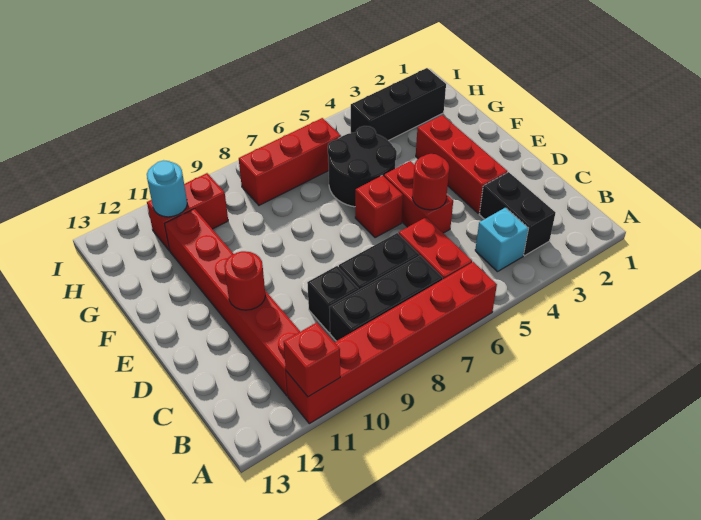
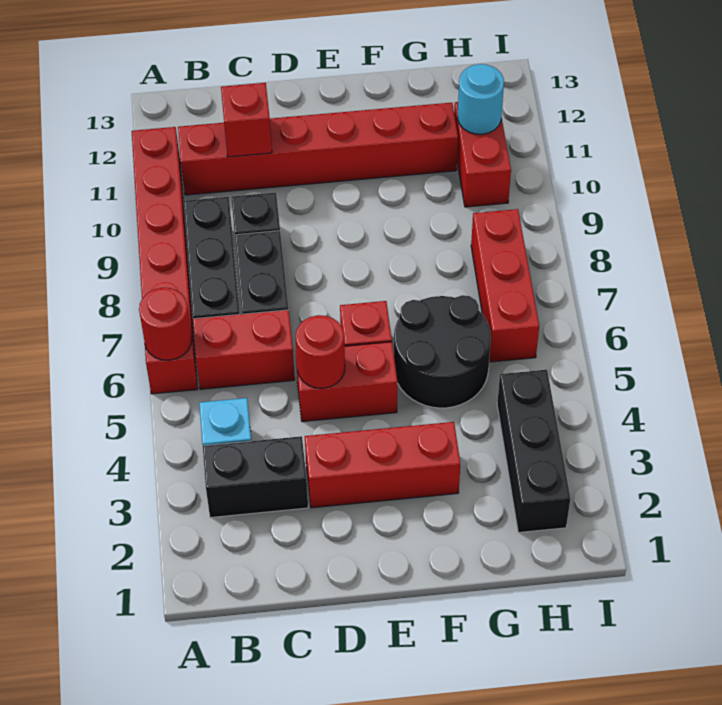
red brick A11 level 2 -> red brick C11 level 2
red round brick D11 level 2 -> red round brick A6 level 2

